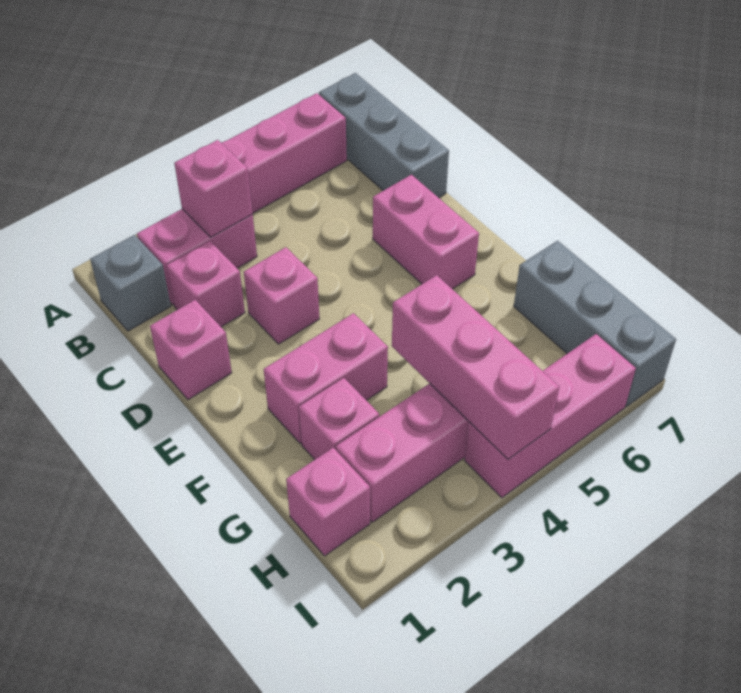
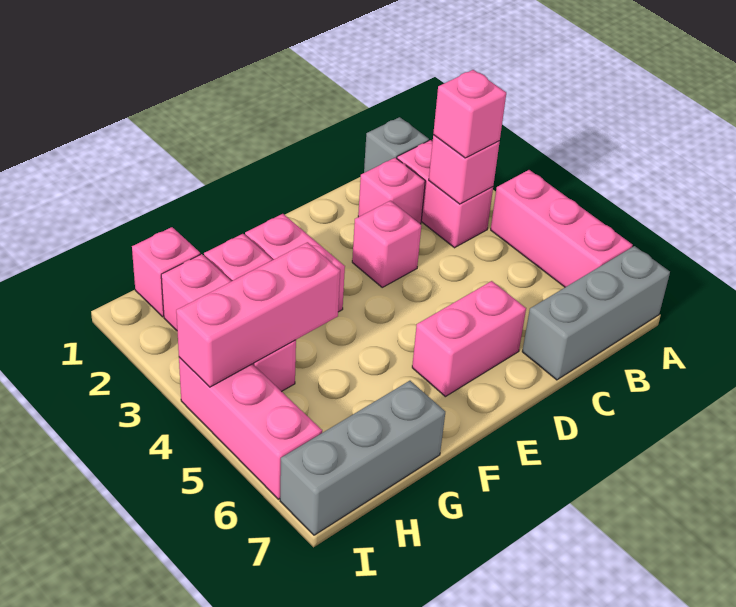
pink brick D1 level 1 -> pink brick B3 level 3

